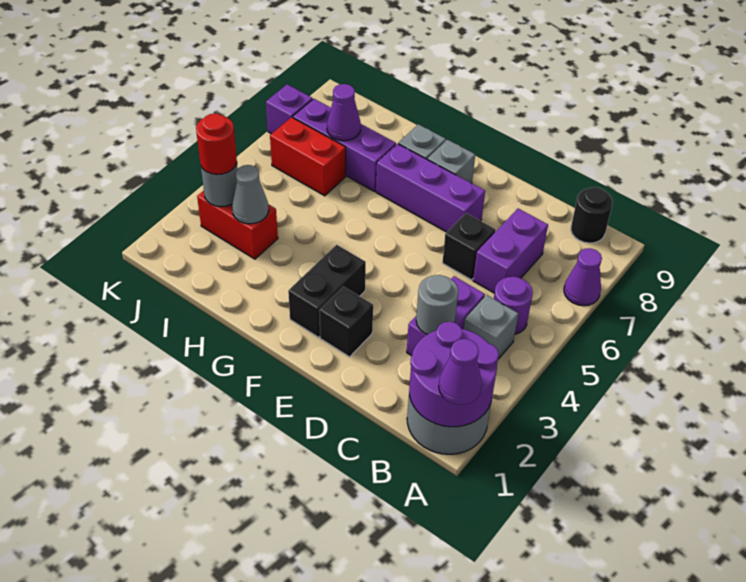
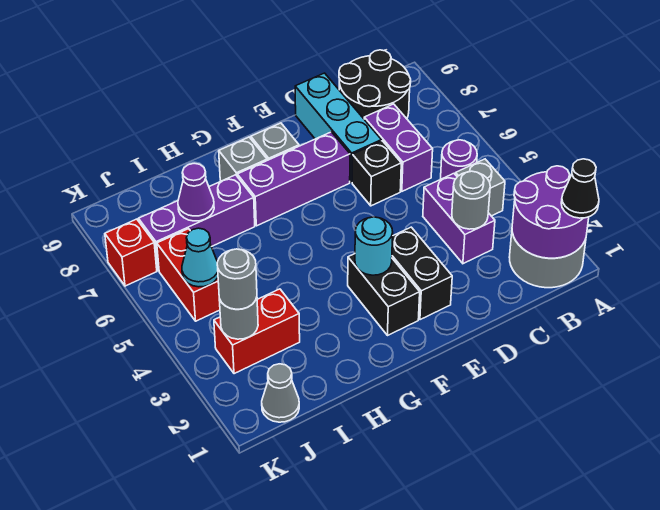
purple cone A1 level 3 -> black cone A1 level 3
purple cone A7 level 1 -> none
black round brick B9 level 1 -> black round brick B8:C9 level 1
none -> cyan brick D7:D9 level 1
black brick E2 level 1 -> black brick E2:E3 level 1
none -> cyan round brick F3 level 2
grey cone I3 level 2 -> grey cone J1 level 1
red brick I6:J6 level 1 -> red brick J5:J6 level 1
red round brick J3 level 3 -> grey round brick J3 level 3
none -> cyan cone J5 level 2
purple brick K7 level 1 -> red brick K7 level 1

